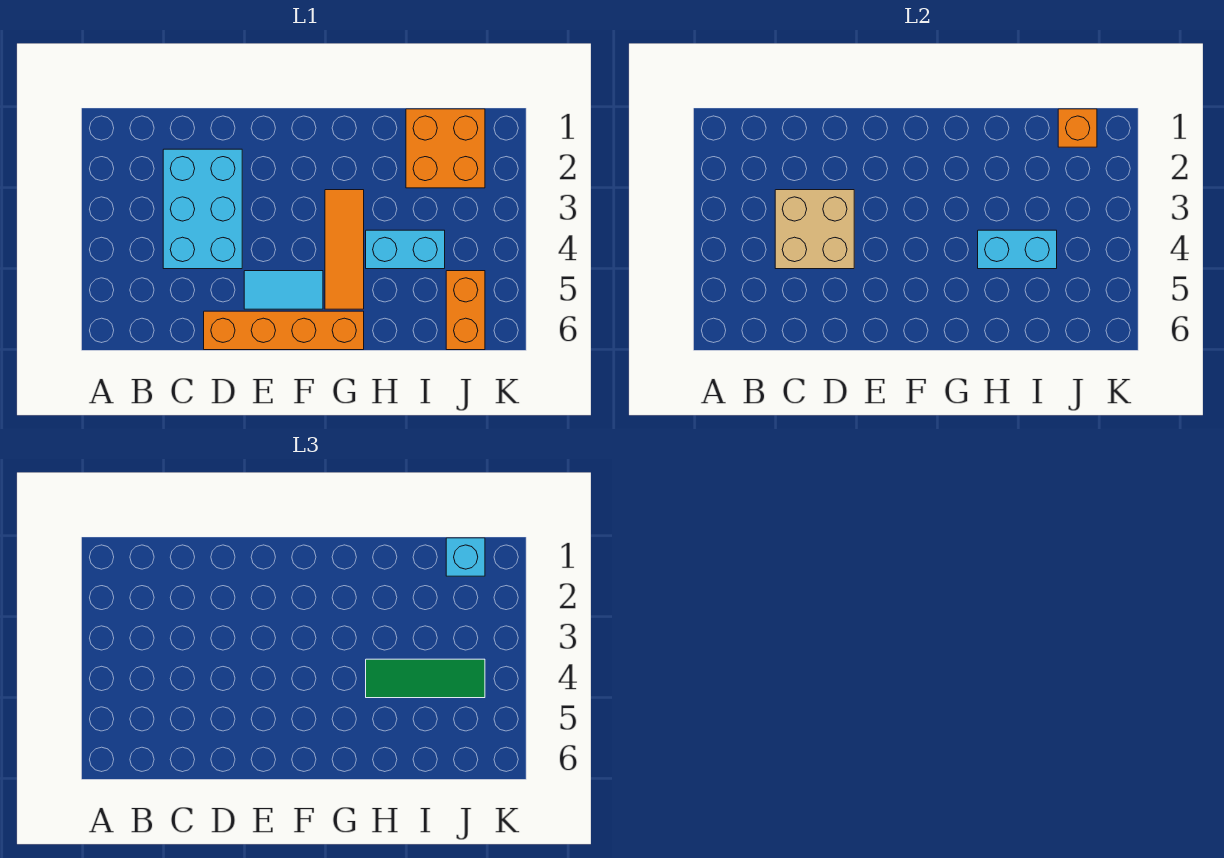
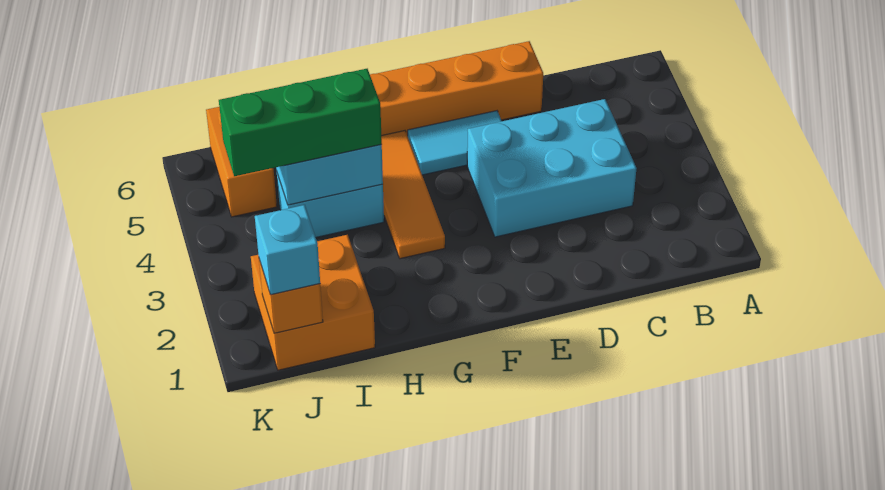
cyan brick C2:D4 level 1 -> cyan brick C3:E4 level 1
tan brick C3:D4 level 2 -> none
green tile H4:J4 level 3 -> green brick H4:J4 level 3

